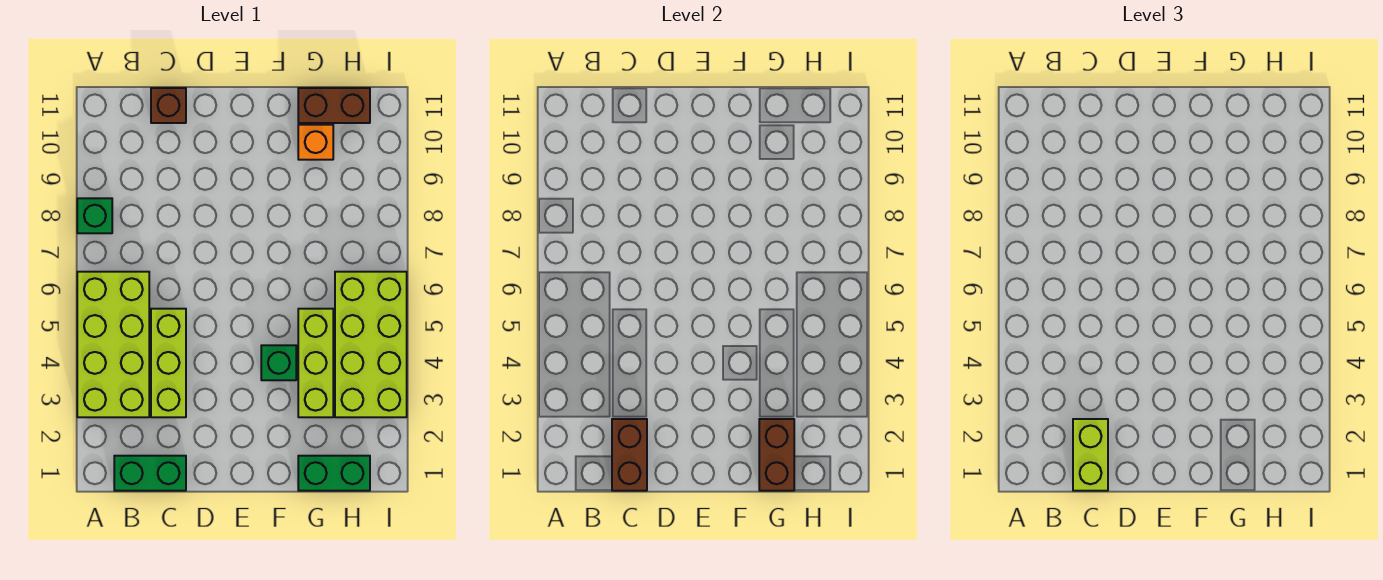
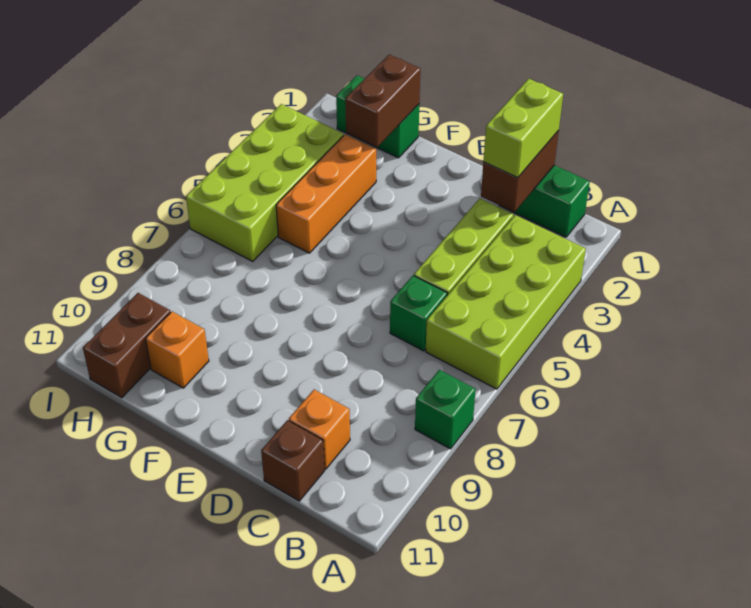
none -> orange brick C10 level 1
green brick F4 level 1 -> green brick C6 level 1
lime brick G3:G5 level 1 -> orange brick G3:G5 level 1
brown brick G11:H11 level 1 -> brown brick H10:H11 level 1

